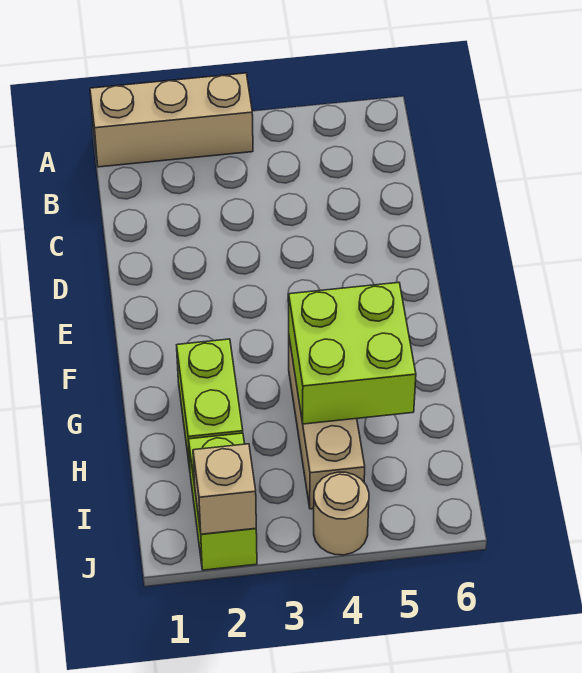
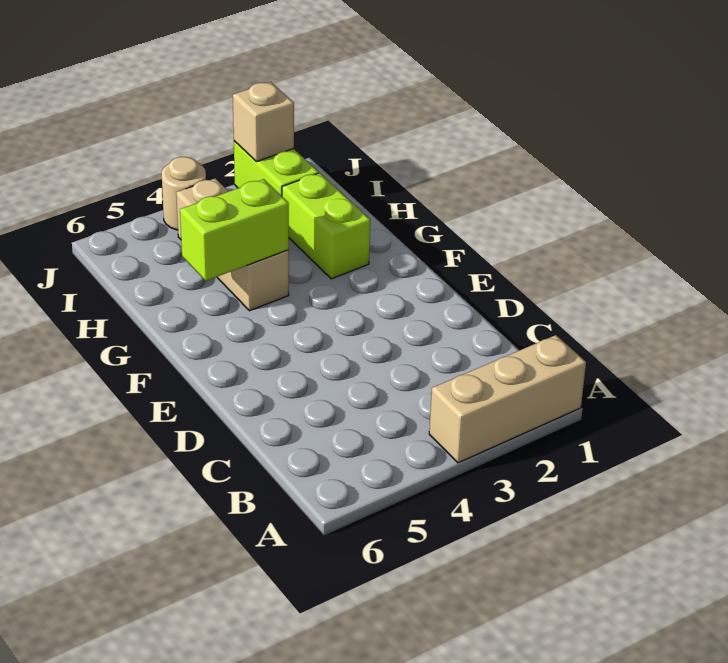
lime brick G4:H5 level 2 -> lime brick G4:G5 level 2

